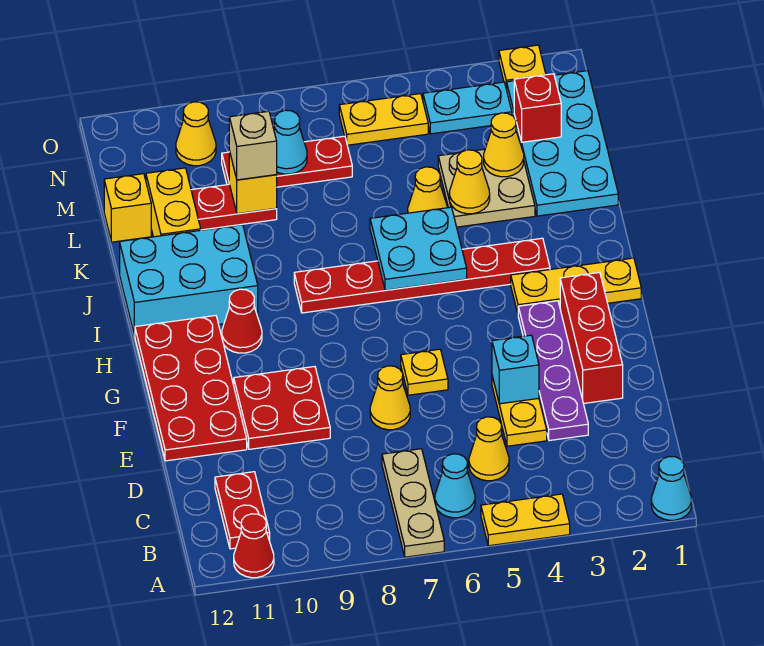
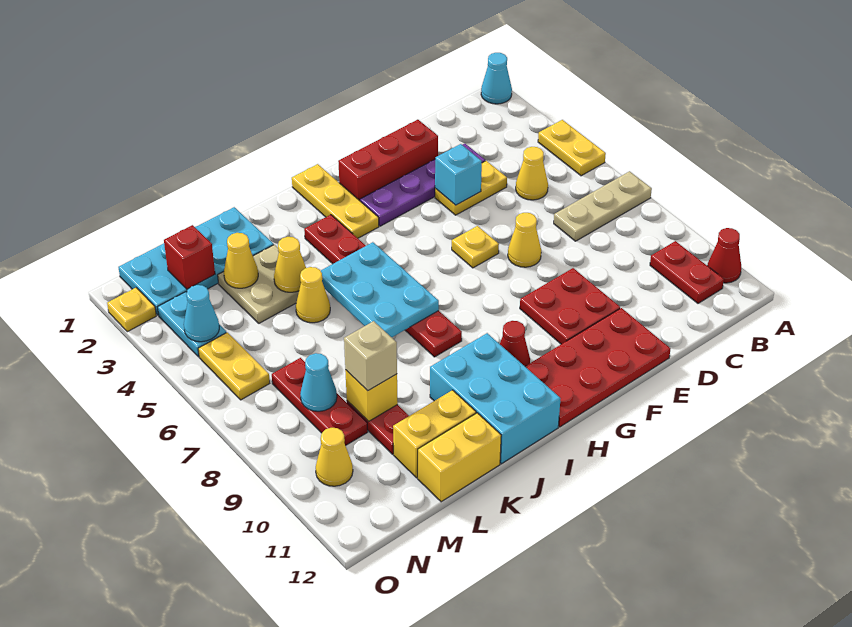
cyan cone B6 level 1 -> cyan cone N4 level 2
red plate B11:C11 level 1 -> red plate B10:B11 level 1
cyan plate I5:J6 level 2 -> cyan plate I5:J7 level 2
yellow brick L12 level 1 -> yellow brick K12:L12 level 1

